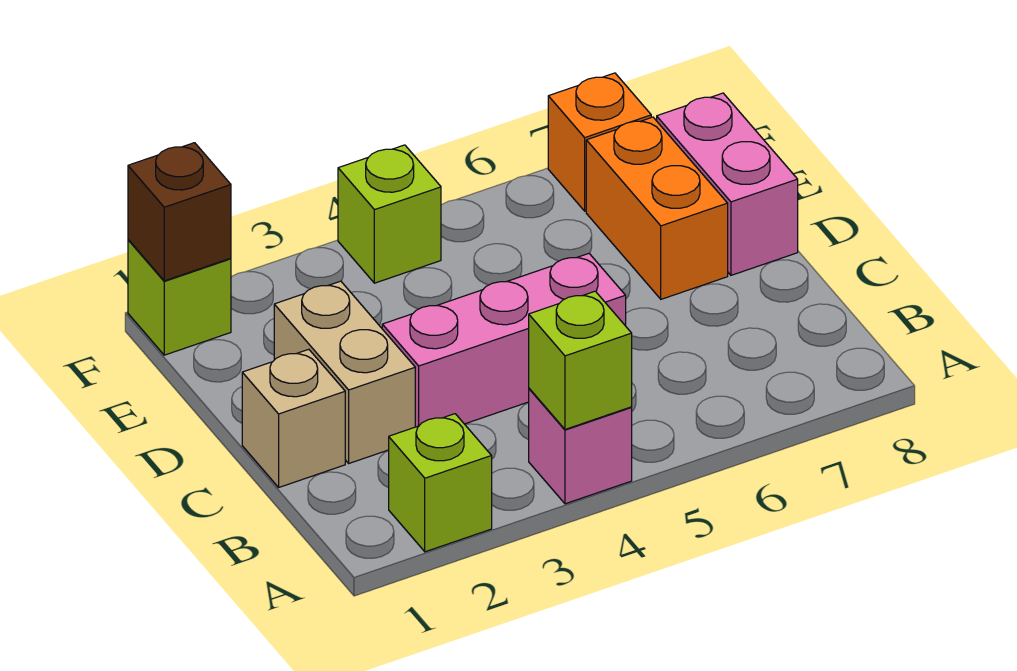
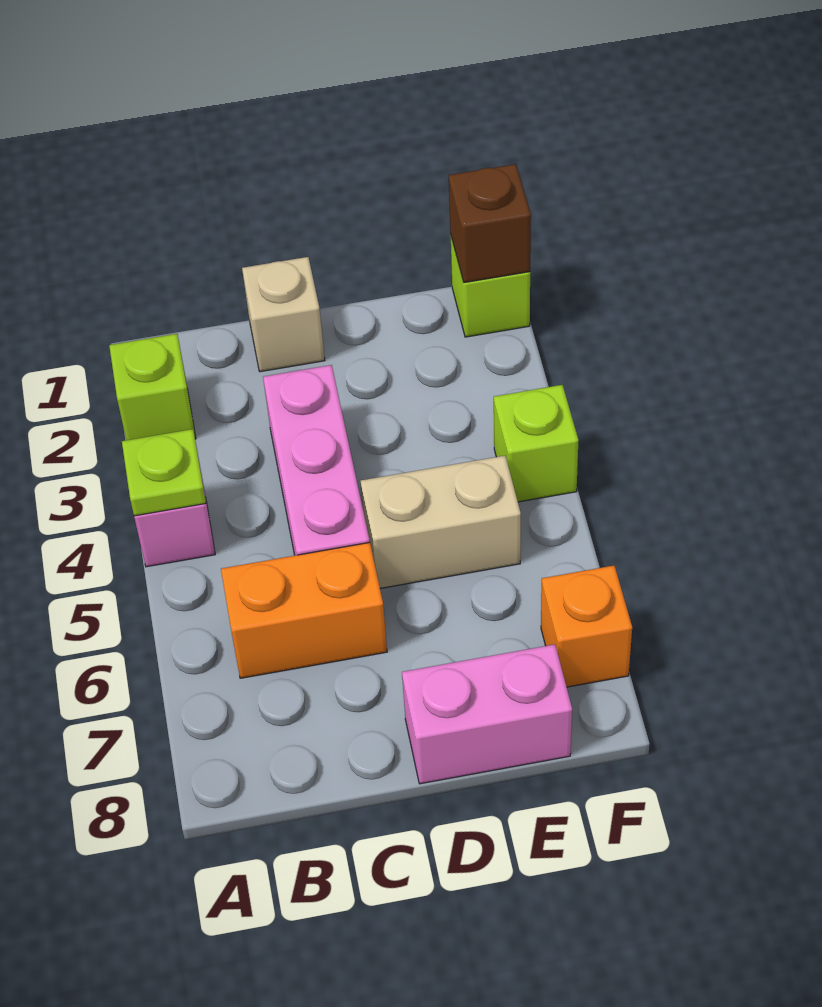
lime brick A4 level 2 -> lime plate A4 level 2
tan brick C2:D2 level 1 -> tan brick D5:E5 level 1
orange brick D7:E7 level 1 -> orange brick B6:C6 level 1

